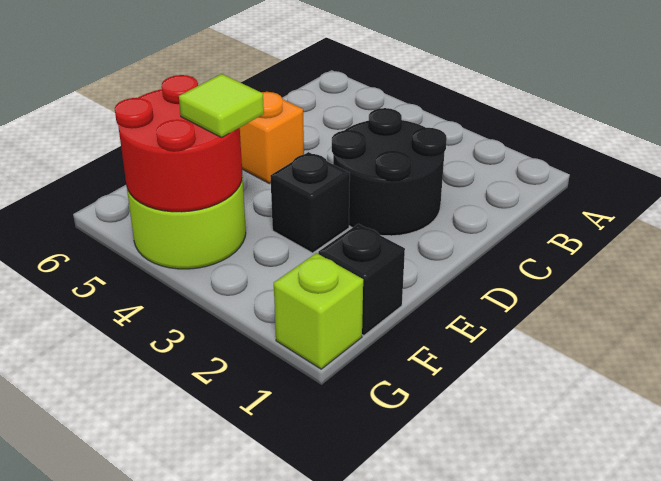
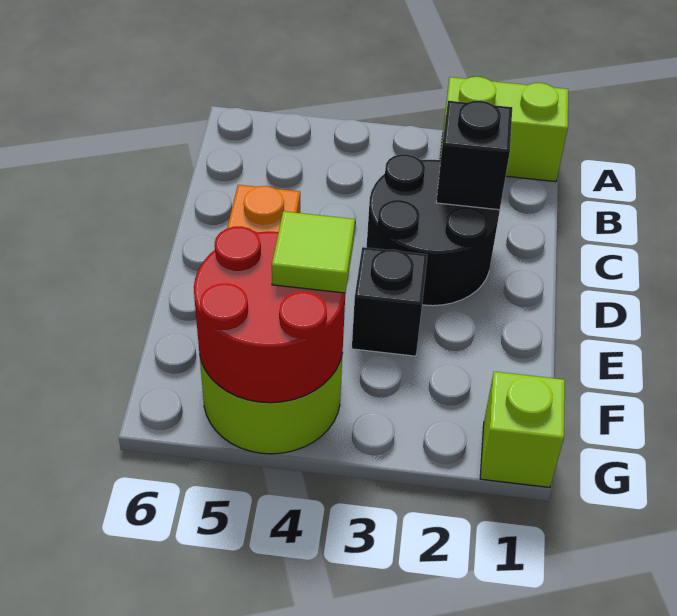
none -> lime brick A1:A2 level 1
black brick F1 level 1 -> black brick C2 level 2

